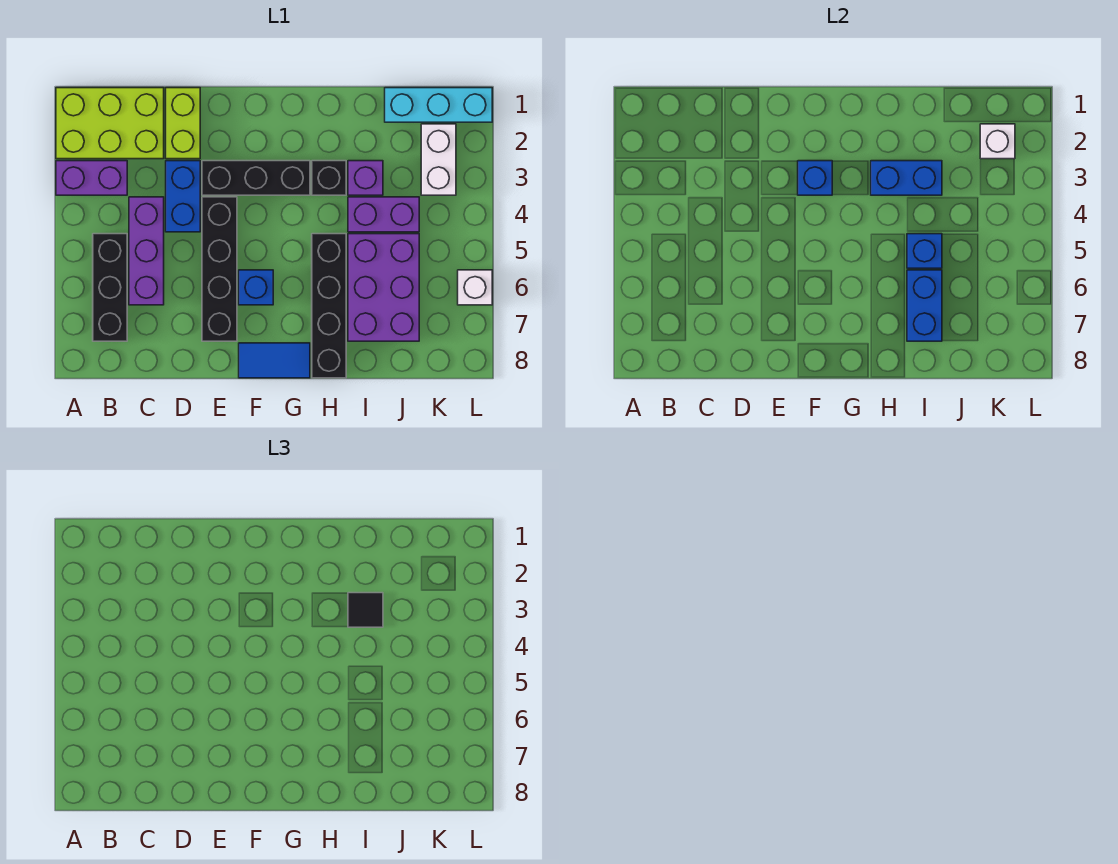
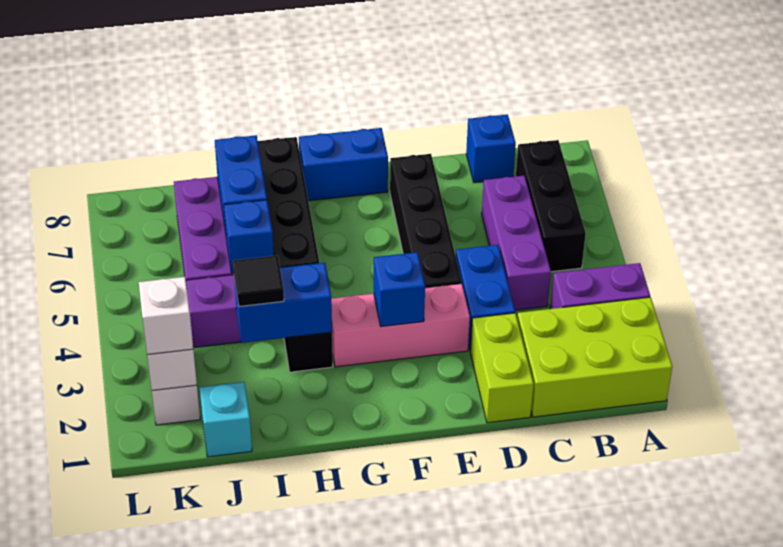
black brick E3:G3 level 1 -> pink brick E3:G3 level 1
blue brick F6 level 1 -> blue brick C8 level 1
blue tile F8:G8 level 1 -> blue brick F8:G8 level 1
purple brick I3 level 1 -> none
cyan brick J1:L1 level 1 -> cyan brick J1 level 1
white brick L6 level 1 -> white brick K2 level 3

